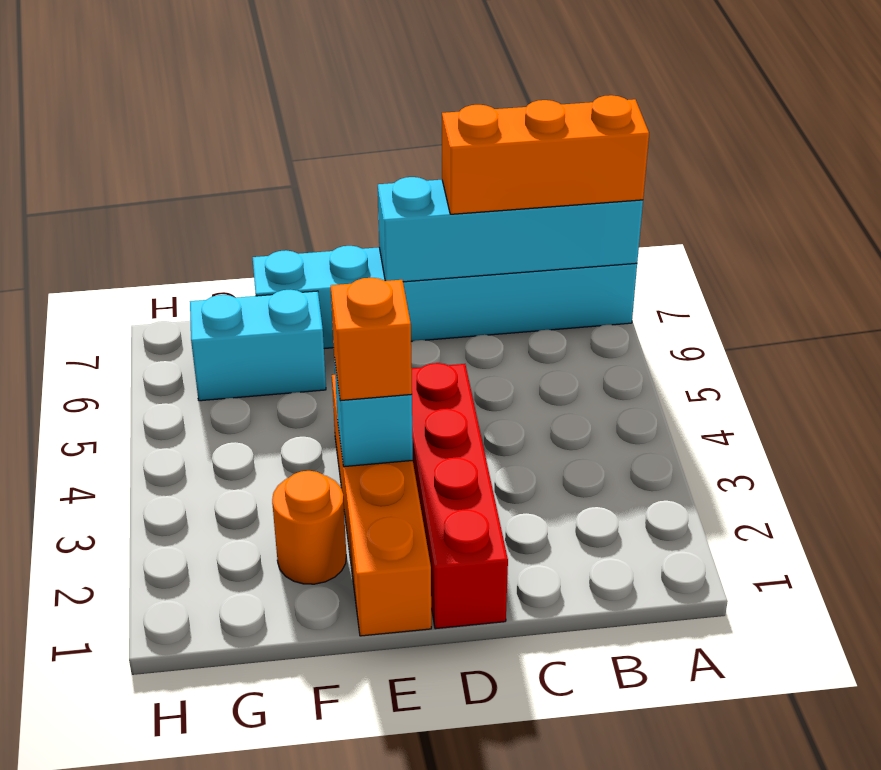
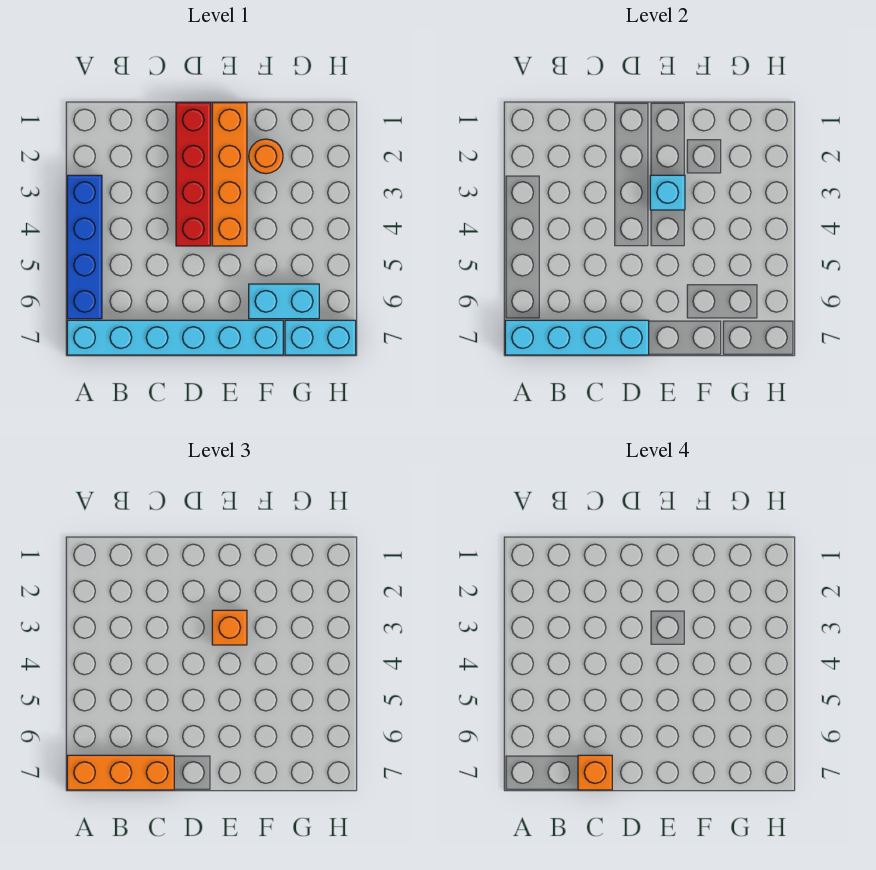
none -> blue brick A3:A6 level 1
none -> orange brick C7 level 4
none -> cyan brick G7:H7 level 1

